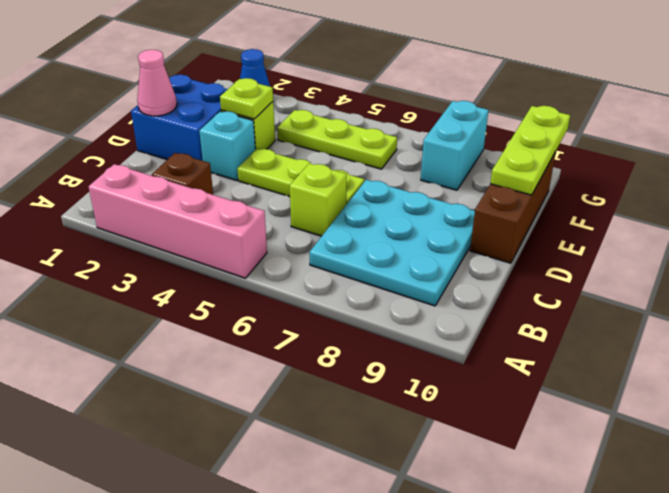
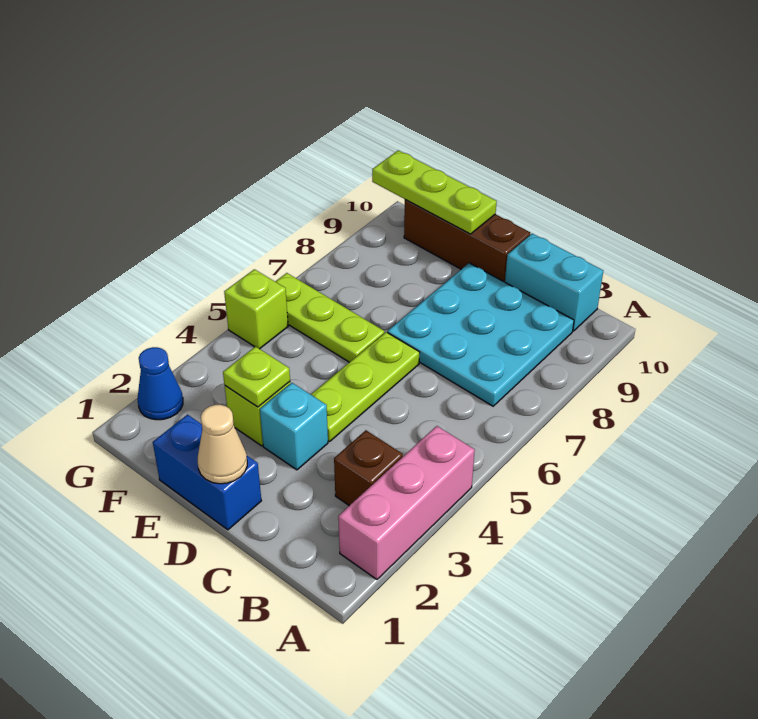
pink brick A2:A5 level 1 -> pink brick A2:A4 level 1
lime brick C6 level 1 -> lime brick G5 level 1
blue brick D1:E2 level 1 -> blue brick D1:E1 level 1
pink cone D1 level 2 -> tan cone D1 level 2
lime plate F4:F6 level 1 -> lime plate E6:G6 level 1
cyan brick F8:G8 level 1 -> cyan brick B10:C10 level 1

